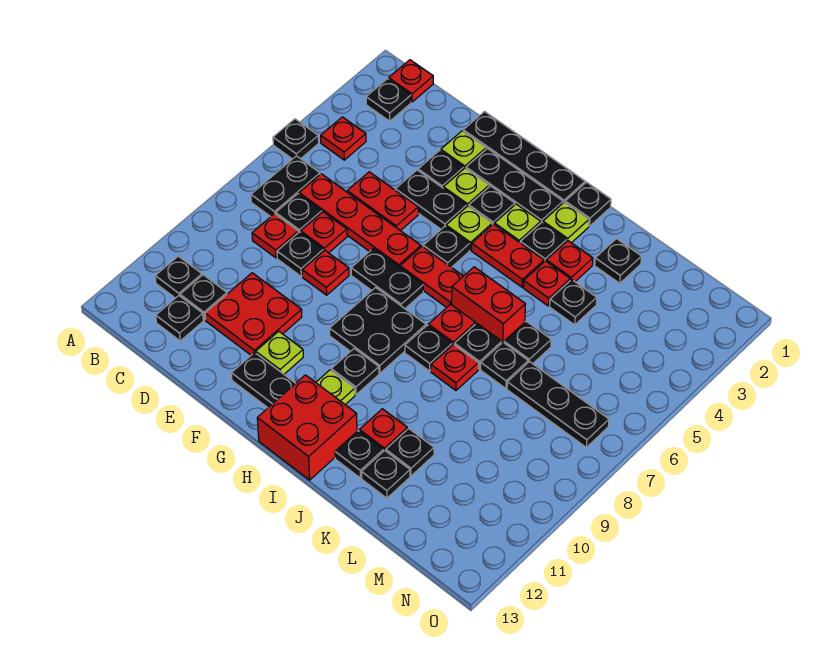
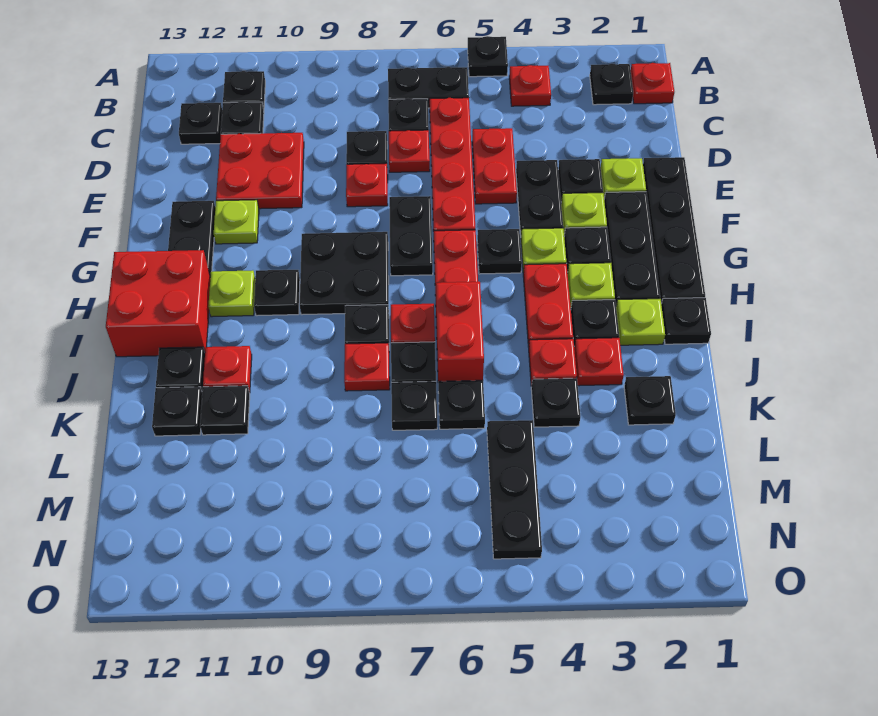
red plate C8 level 1 -> none
black plate L7:N7 level 1 -> black plate L5:N5 level 1

